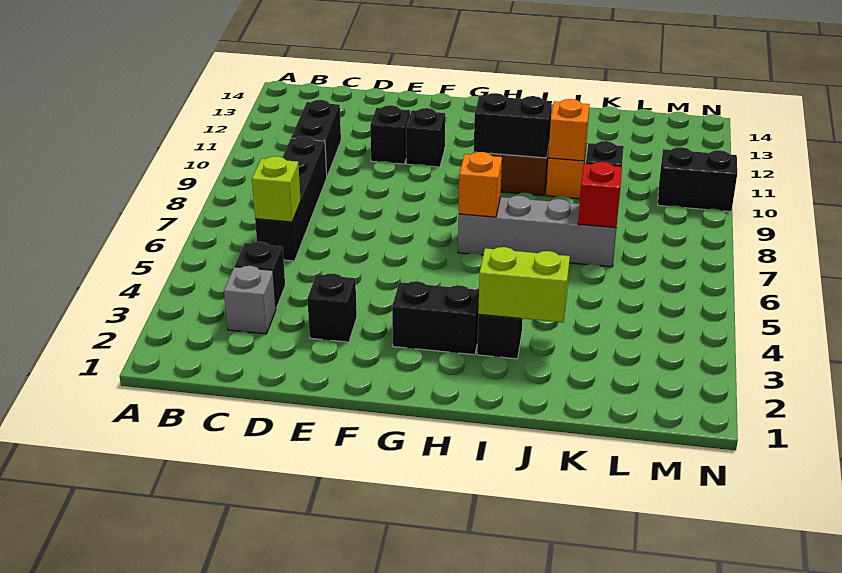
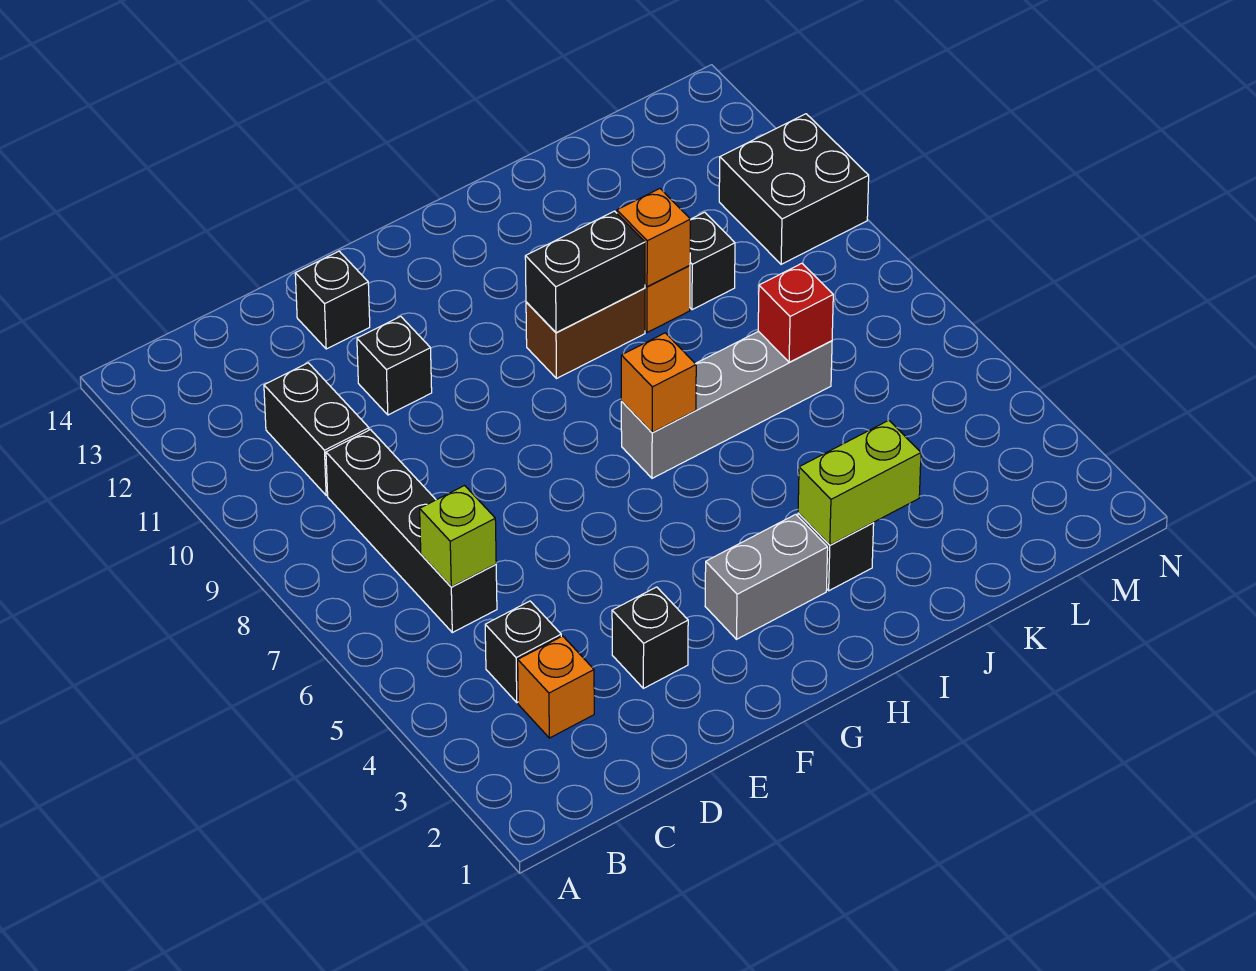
grey brick C3 level 1 -> orange brick C3 level 1
black brick F11 level 1 -> black brick E13 level 1
black brick G3:H3 level 1 -> grey brick G3:H3 level 1
black brick M10:N10 level 1 -> black brick M10:N11 level 1

